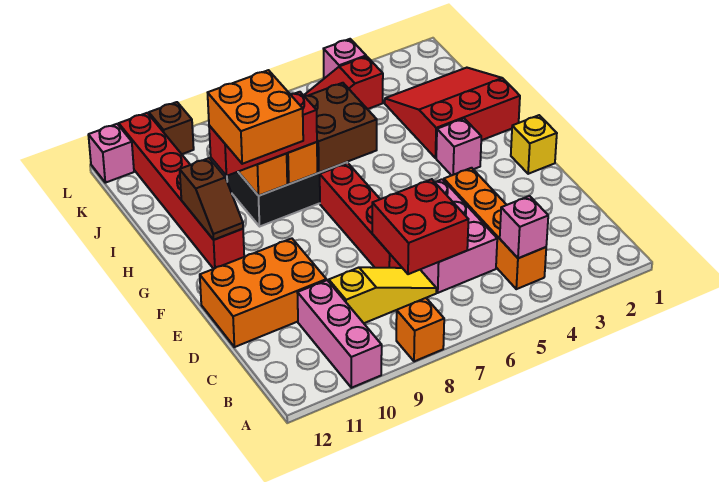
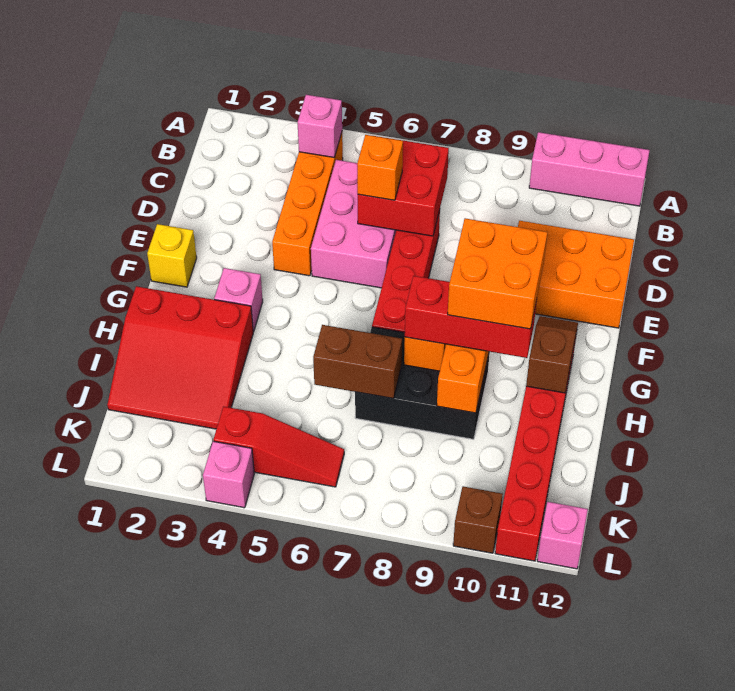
orange brick A8 level 1 -> orange brick D6 level 3
pink brick A10:C10 level 1 -> pink brick A10:A12 level 1
yellow slope C7:C9 level 1 top 9 -> none
brown brick H6:I7 level 2 -> brown brick I6:I7 level 2

